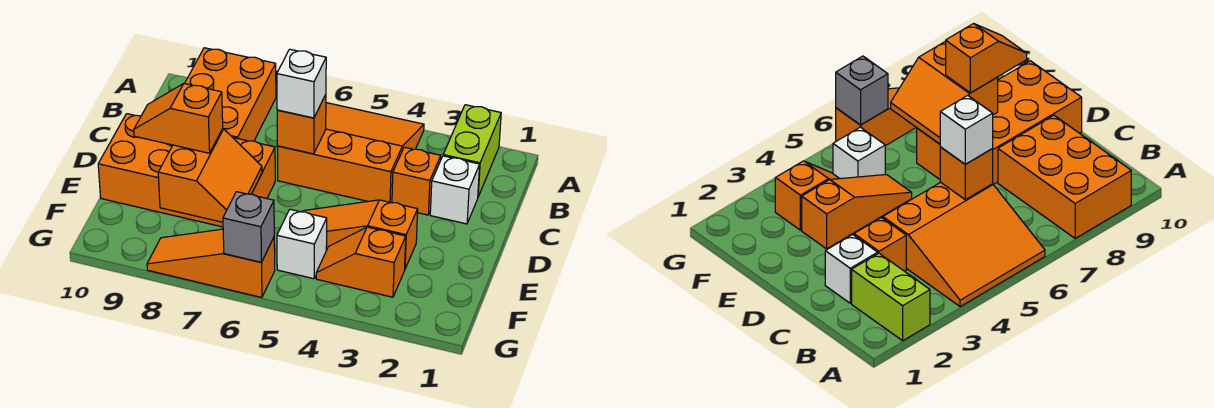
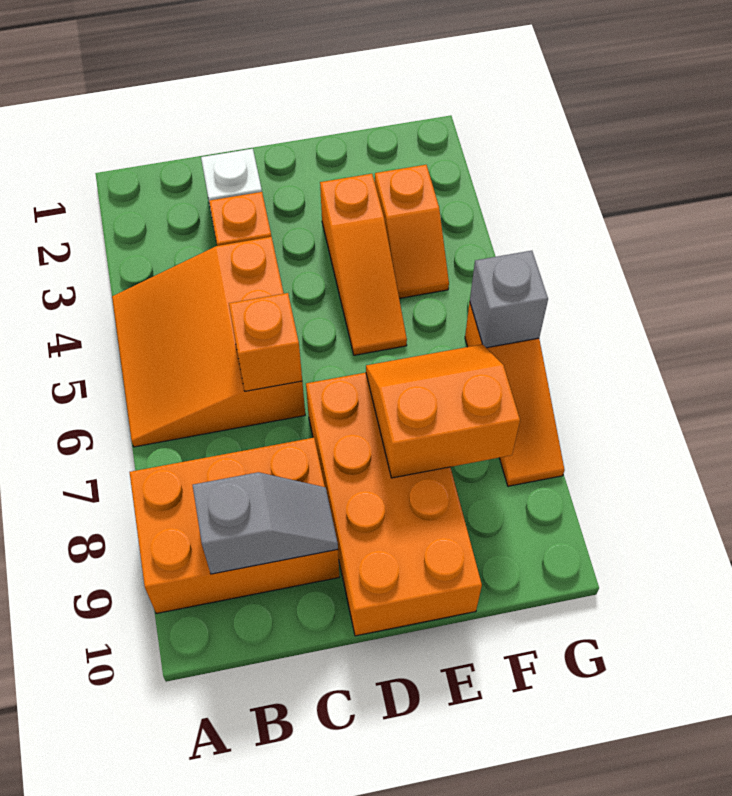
lime brick A2:B2 level 1 -> none
none -> grey slope B9:C9 level 2 top B
white brick C6 level 3 -> none
orange slope E8:E9 level 3 top 8 -> none
white brick F5 level 1 -> none

